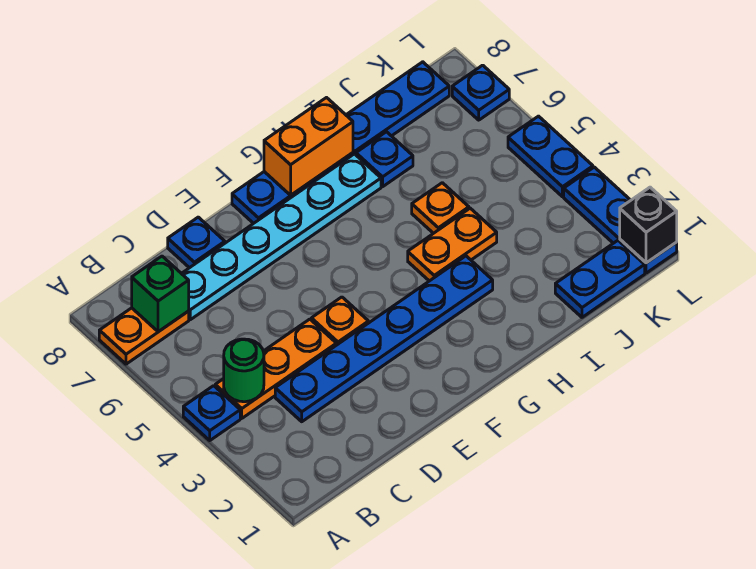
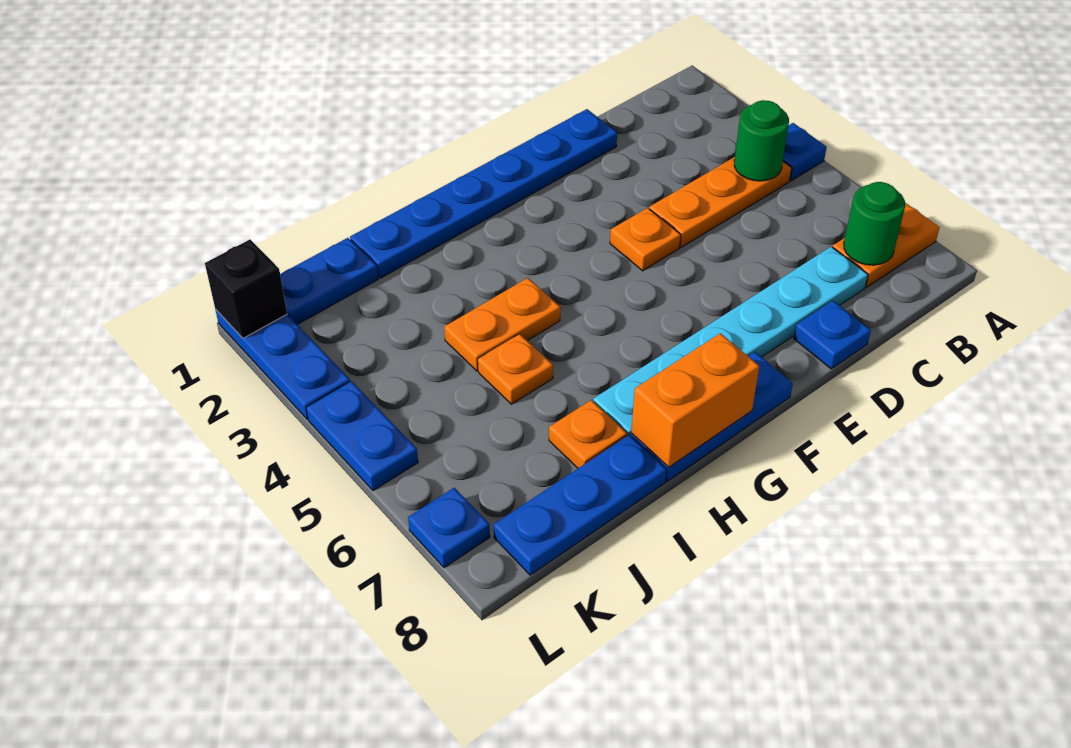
green brick B7 level 2 -> green round brick B7 level 2
blue plate C3:H3 level 1 -> blue plate D1:I1 level 1
blue plate I7 level 1 -> orange plate I7 level 1

